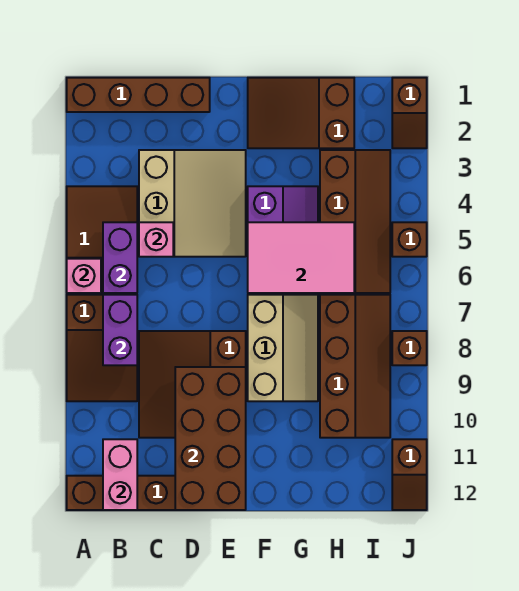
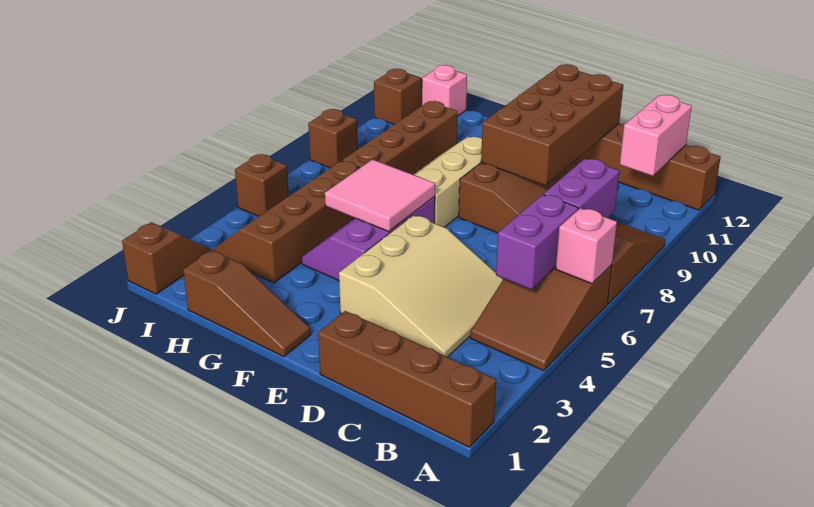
tan slope C3:E5 level 1 top C -> tan slope C3:E5 level 1 top E
pink brick C5 level 2 -> pink brick I12 level 1
brown slope F1:H2 level 1 top H -> brown slope F1:H1 level 1 top H
pink tile F5:H6 level 2 -> pink tile F5:G6 level 2

